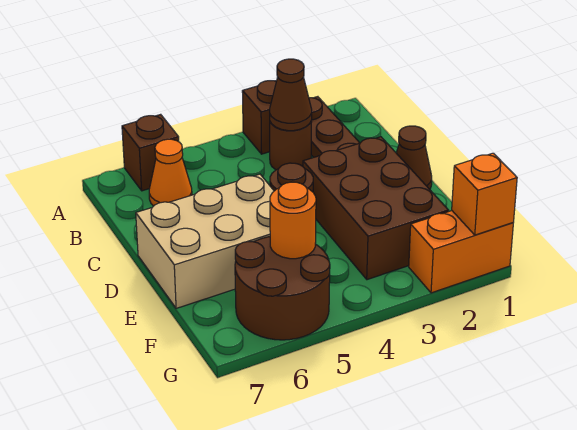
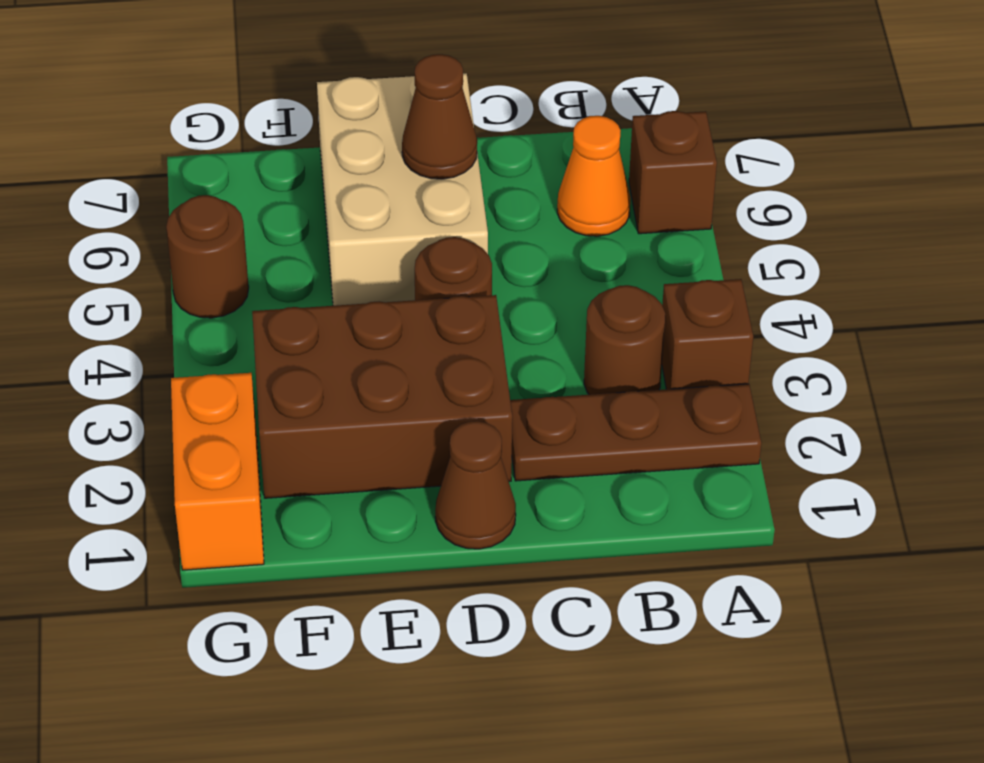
brown cone B3 level 2 -> brown cone D6 level 2
brown round brick F5:G6 level 1 -> brown round brick G5 level 1
orange round brick F5 level 2 -> none
orange brick G1 level 2 -> none

